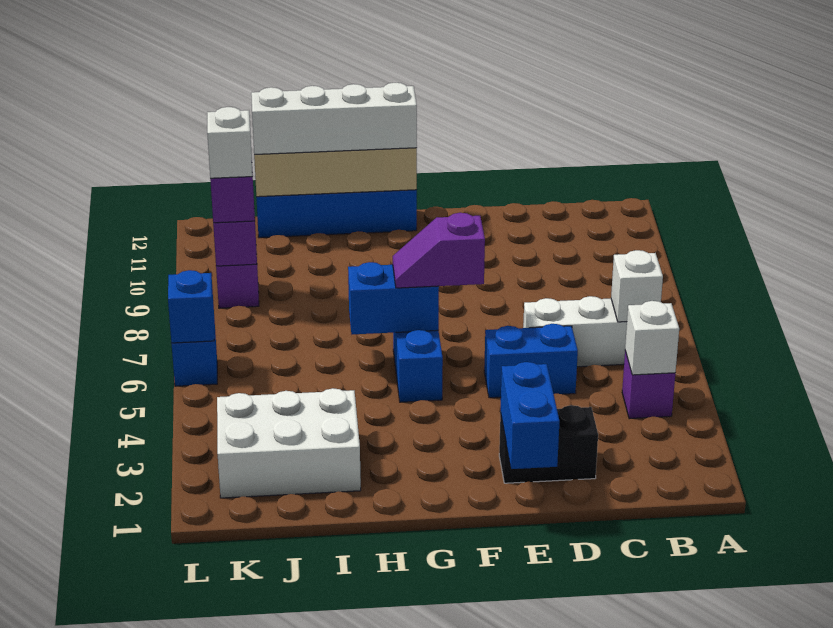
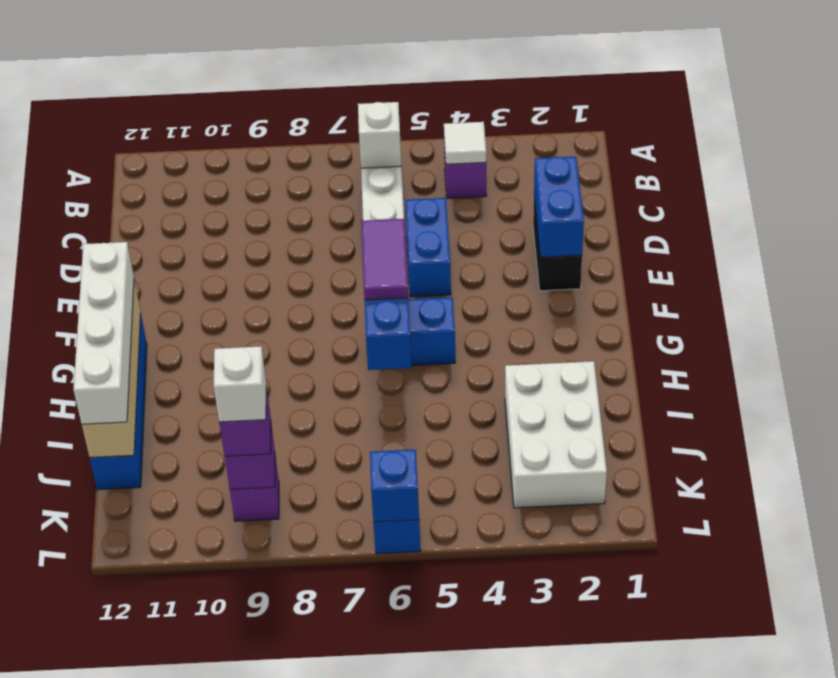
white brick B4 level 2 -> white tile B4 level 2
blue brick E1:E2 level 2 -> blue brick D2:E2 level 2
purple slope F6:G6 level 3 top F -> purple tile F6:G6 level 3

